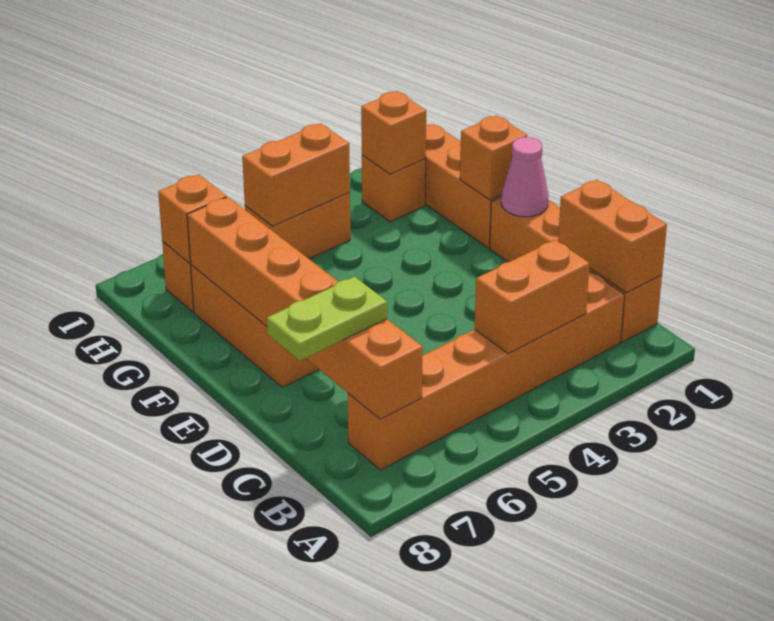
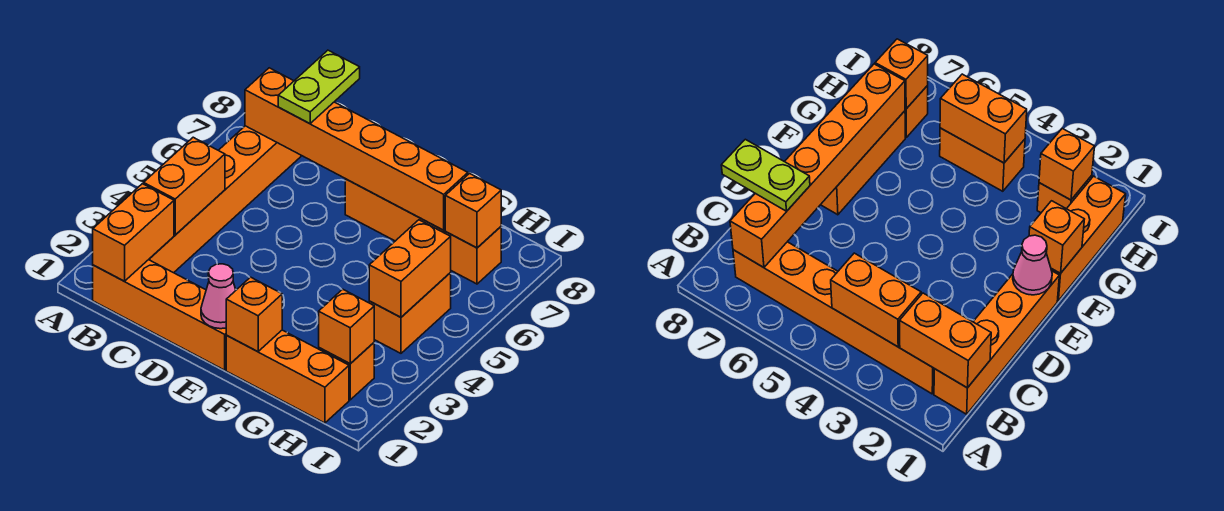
orange brick B1:C1 level 2 -> orange brick B1:B2 level 2

